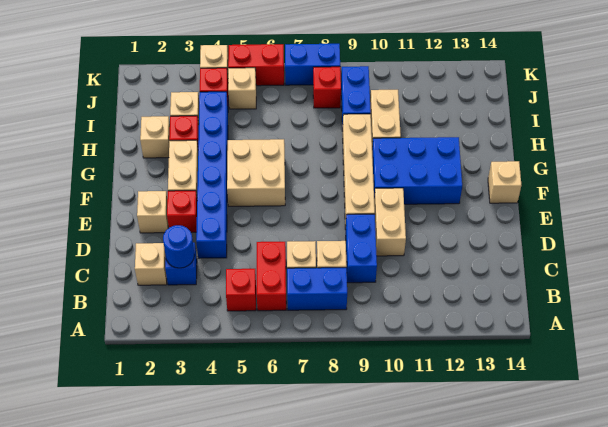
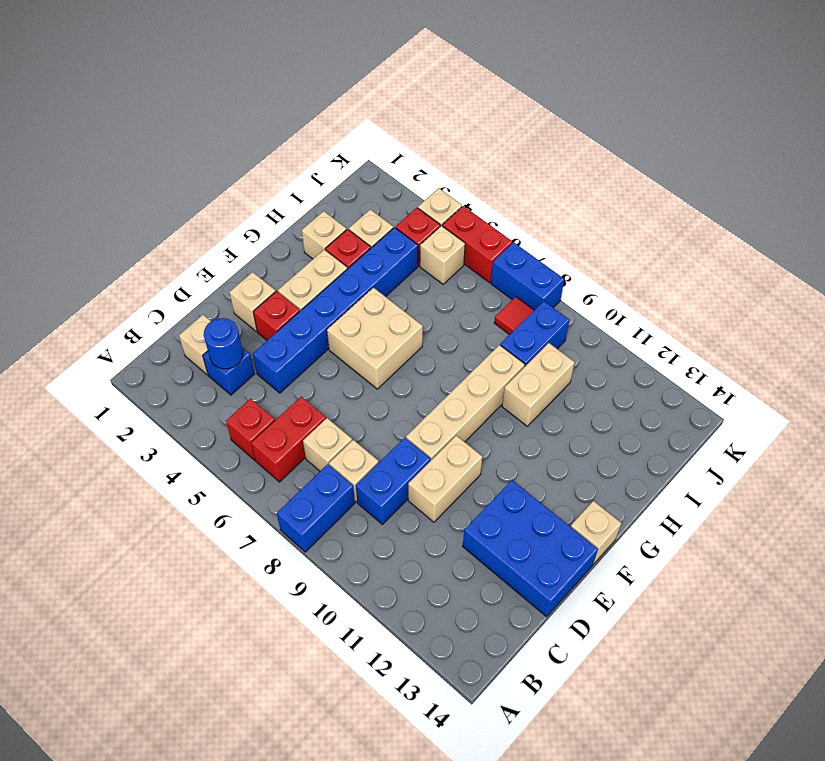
blue brick B7:B8 level 1 -> blue brick A8:B8 level 1
blue brick F10:G12 level 1 -> blue brick D12:E14 level 1
red brick J8 level 1 -> red tile J8 level 1

